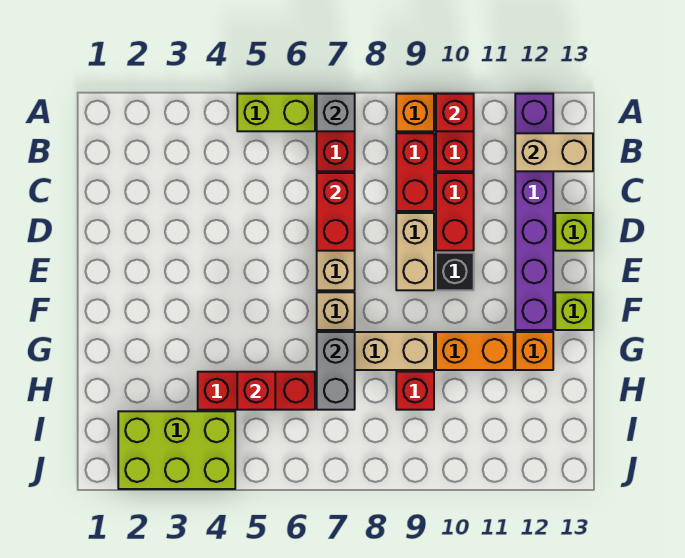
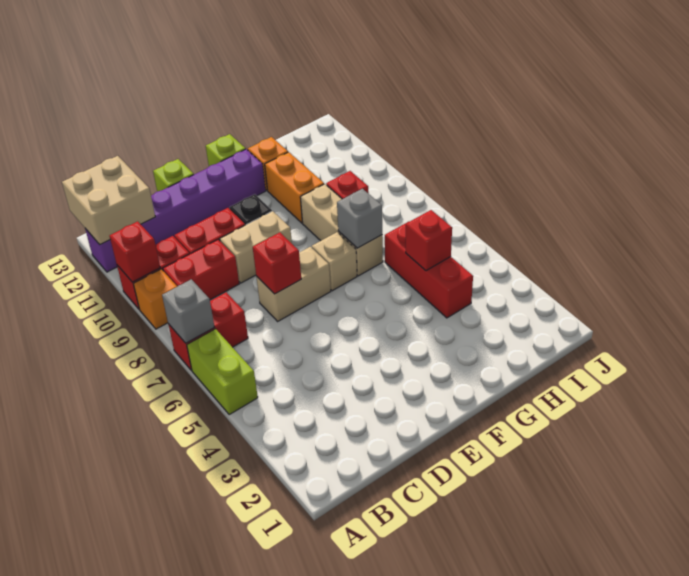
tan brick B12:B13 level 2 -> tan brick A12:B13 level 2
red brick C7:D7 level 2 -> red brick D7 level 2
grey brick G7:H7 level 2 -> grey brick G7 level 2
lime brick I2:J4 level 1 -> none

